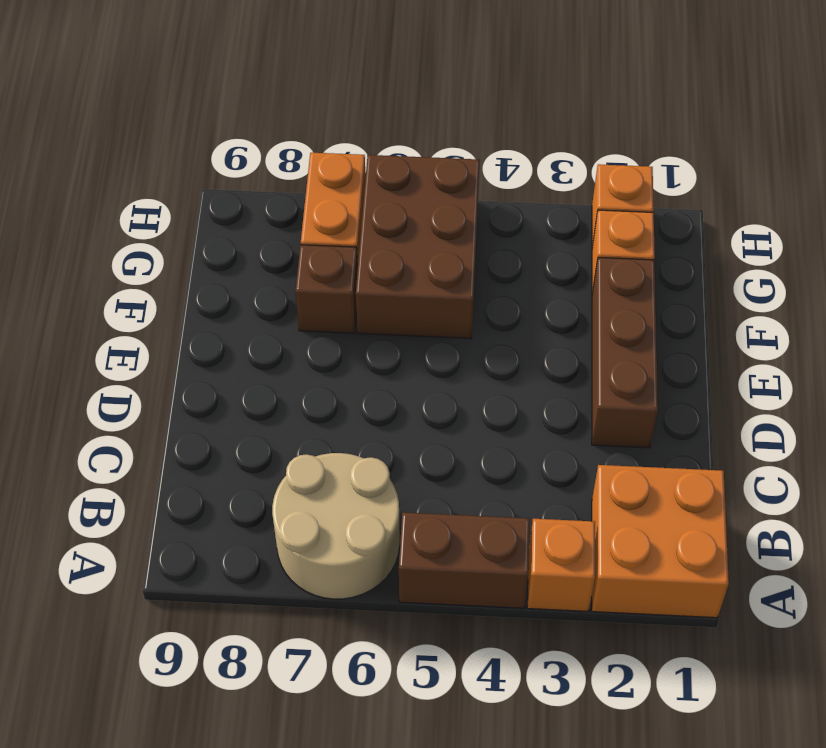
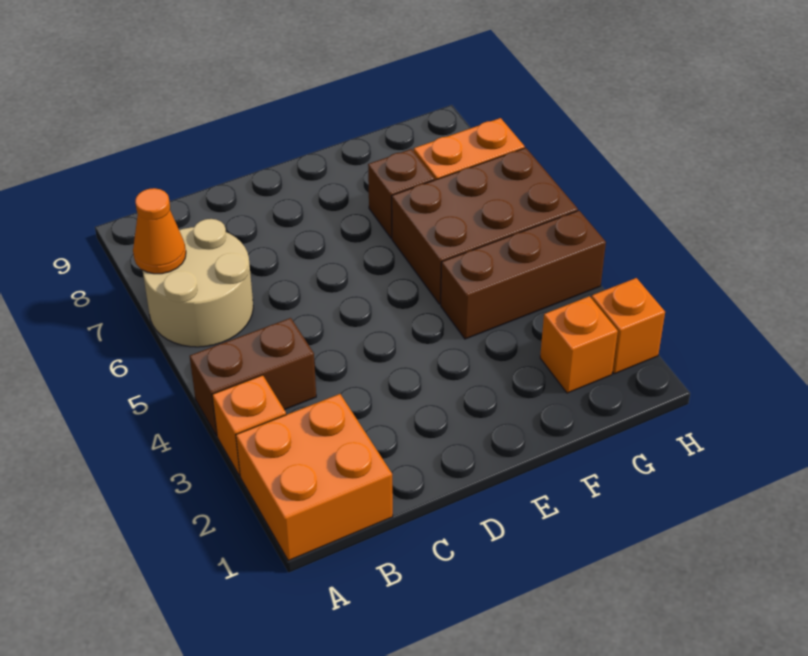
brown brick A4:A5 level 1 -> brown brick A4:B4 level 1
none -> orange cone A7 level 2
brown brick D2:F2 level 1 -> brown brick F4:H4 level 1

